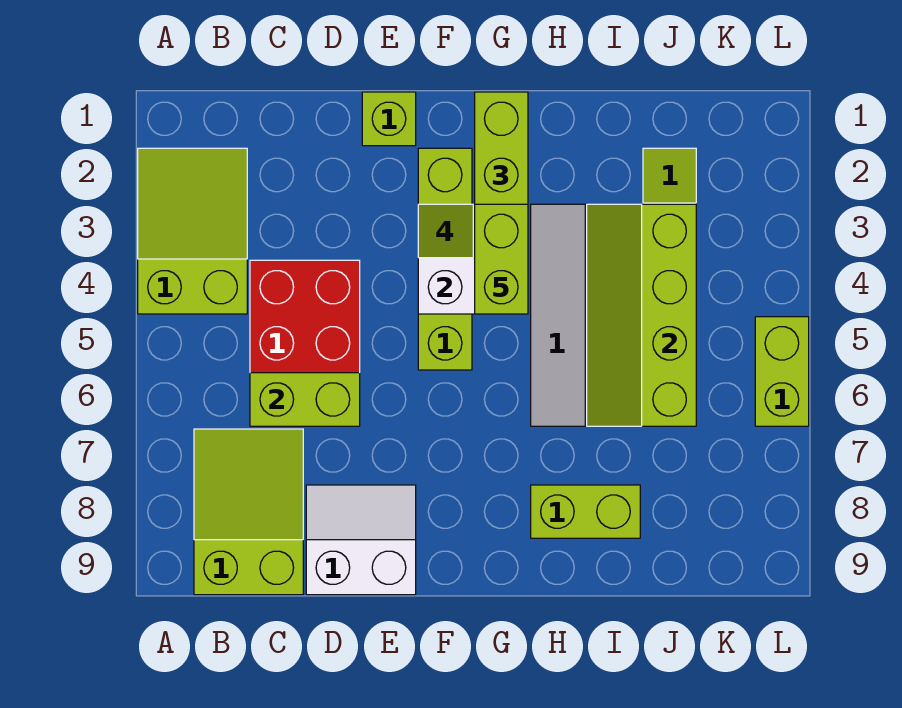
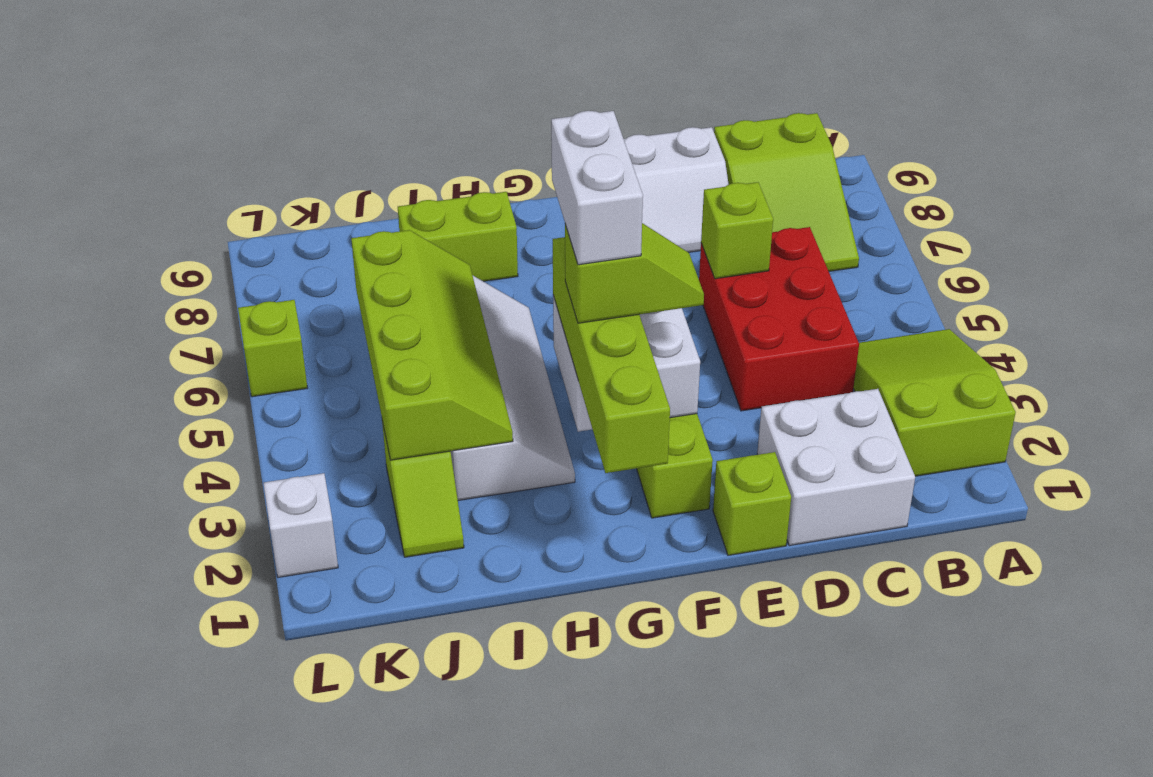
lime slope A2:B4 level 1 top 4 -> lime slope A2:B4 level 1 top 2
none -> white brick C1:D2 level 1
lime brick C6:D6 level 2 -> lime brick D6 level 2
lime brick G3:G4 level 5 -> white brick G3:G4 level 5
none -> white brick L2 level 1
lime brick L5:L6 level 1 -> lime brick L6 level 1

